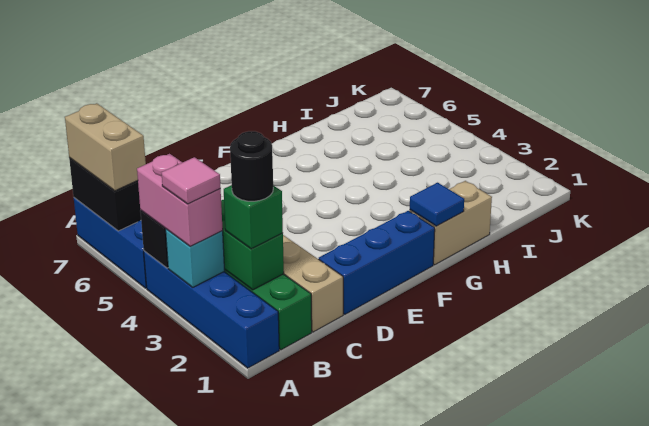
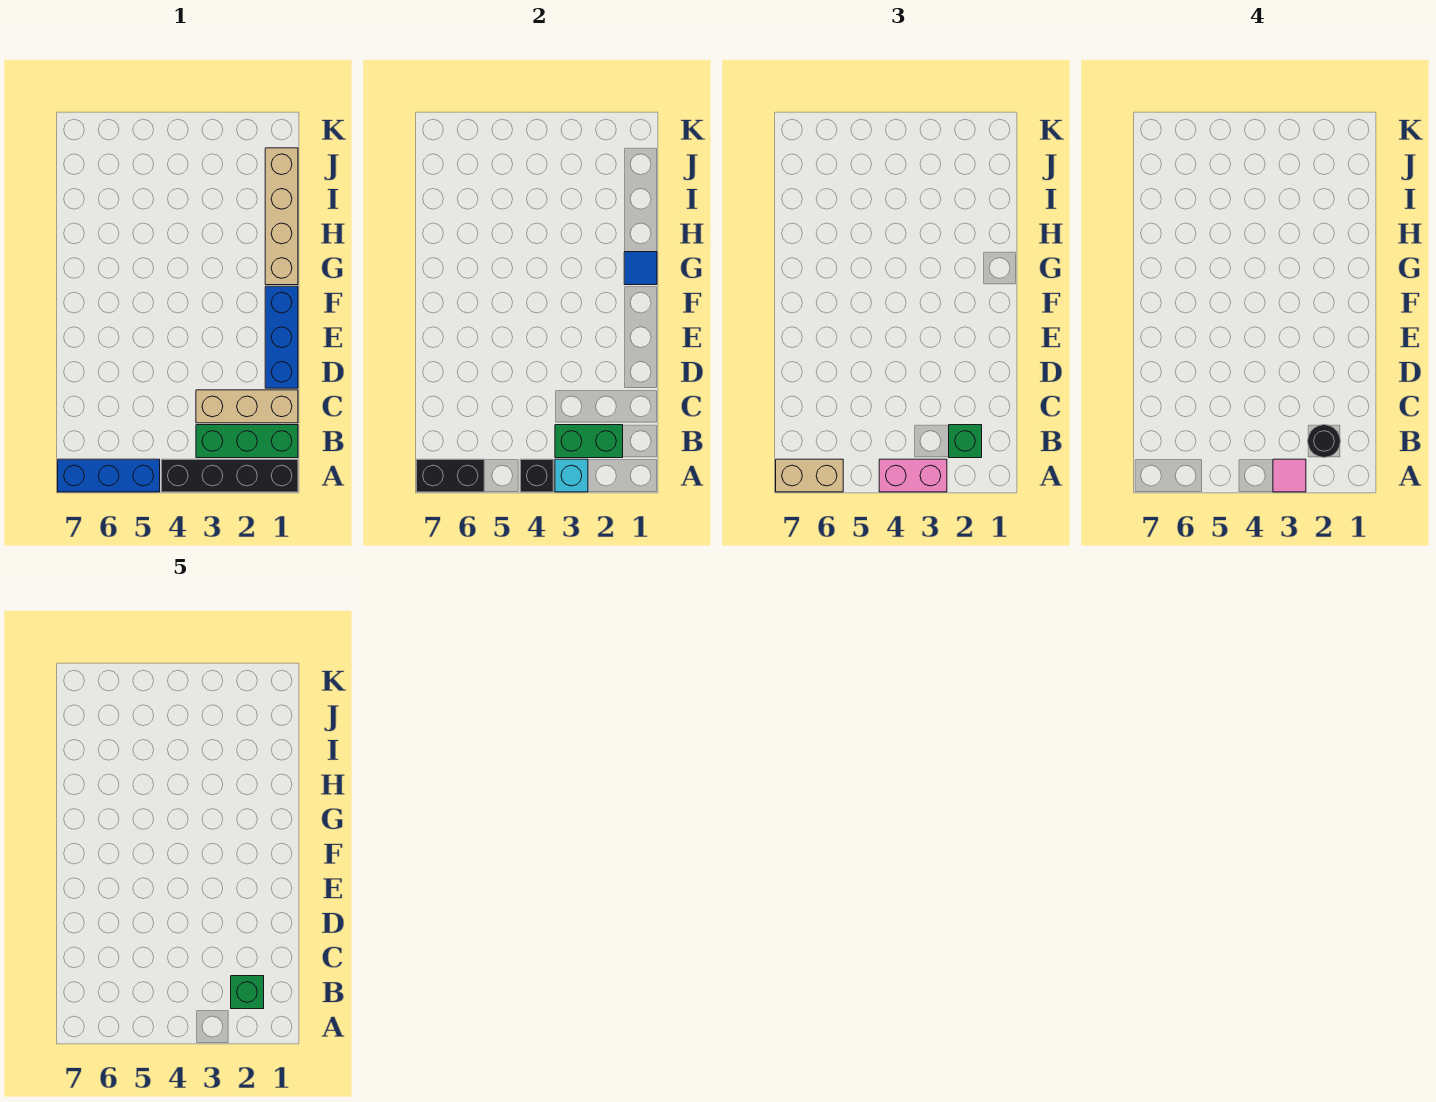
blue brick A1:A4 level 1 -> black brick A1:A4 level 1
none -> green brick B2 level 5
tan brick G1:H1 level 1 -> tan brick G1:J1 level 1

